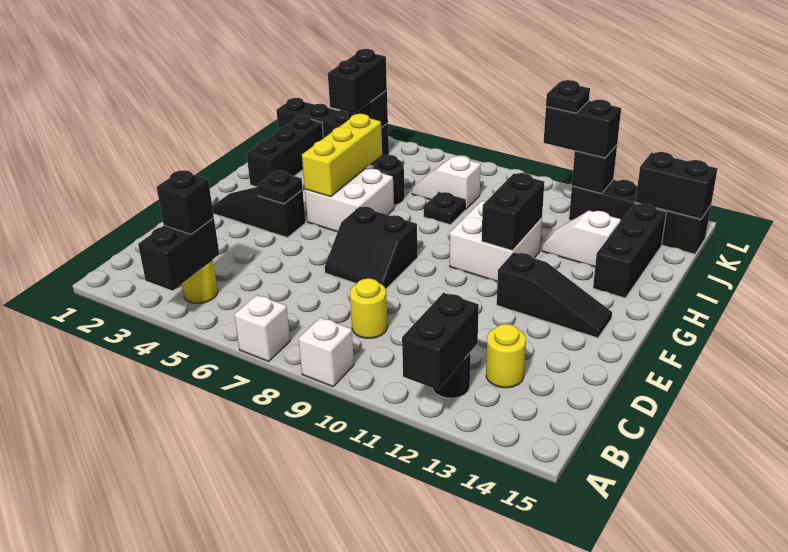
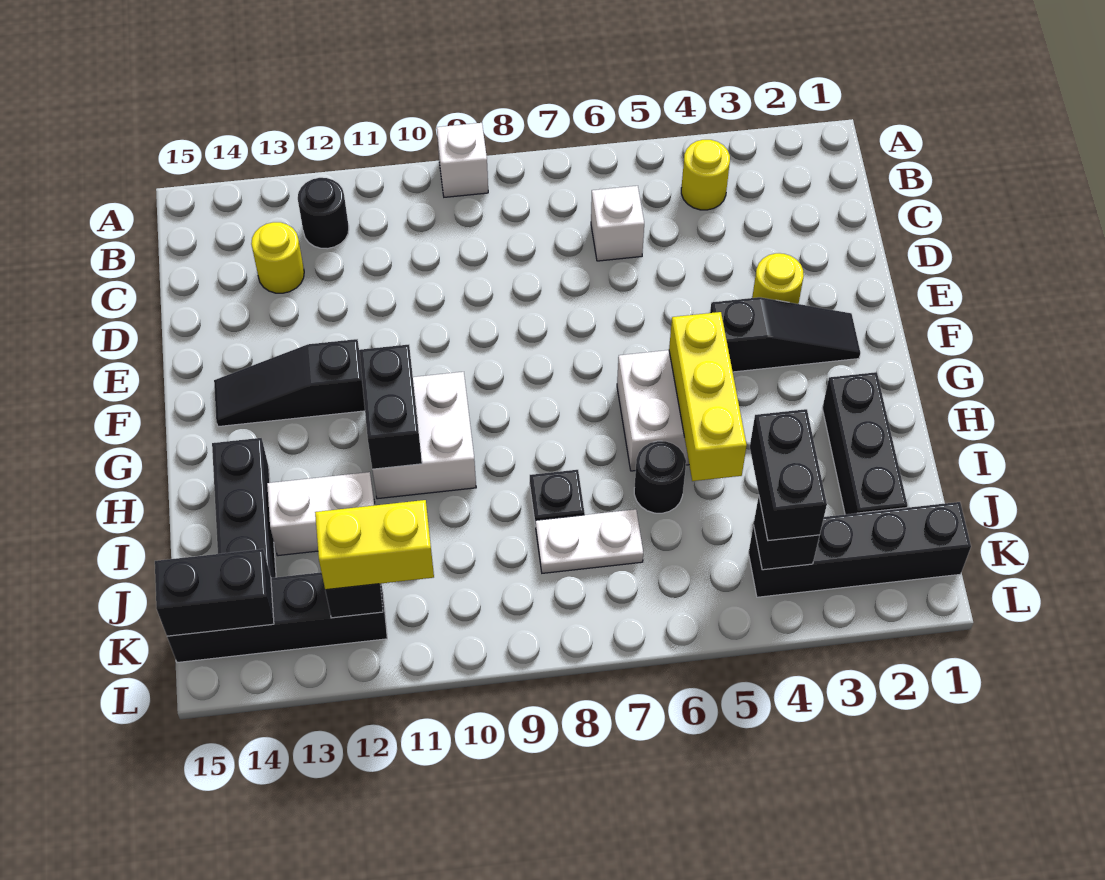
black brick A4:B4 level 2 -> none
white brick A7 level 1 -> white brick C6 level 1
black brick A12:B12 level 2 -> none
black brick B4 level 3 -> none
yellow round brick C9 level 1 -> yellow round brick E3 level 1
black slope E7:F8 level 1 top F -> none
black plate F4 level 2 -> none
white slope I12:I13 level 1 top 13 -> white brick I12:I13 level 1
white slope J7:J8 level 1 top 8 -> white plate J7:J8 level 1
black brick K11:K12 level 3 -> yellow brick K11:K12 level 3
black plate K11 level 4 -> none

